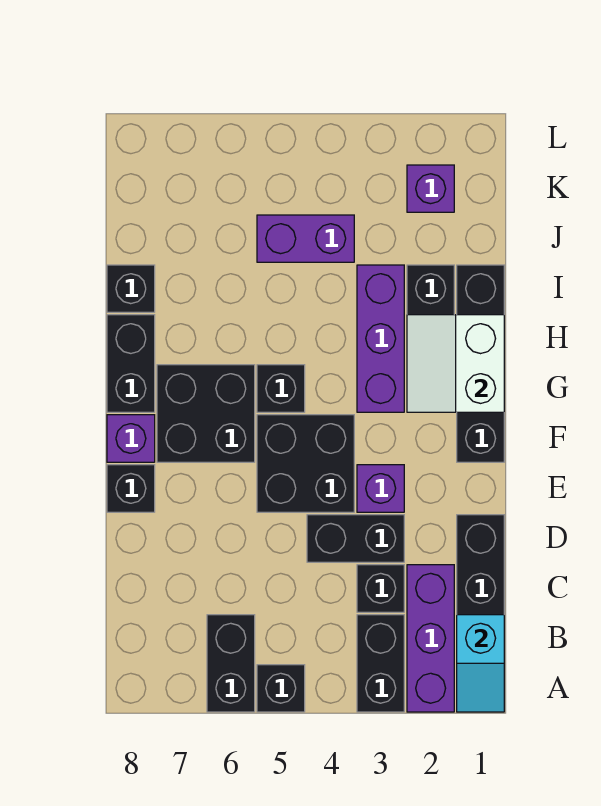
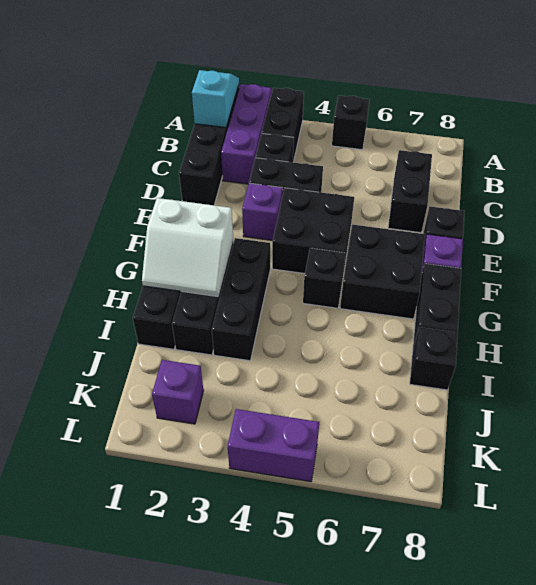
black brick A6:B6 level 1 -> black brick C7:D7 level 1
white slope G1:H2 level 2 top 1 -> white slope G1:H2 level 2 top G
purple brick G3:I3 level 1 -> black brick G3:I3 level 1
purple brick J4:J5 level 1 -> purple brick L4:L5 level 1

